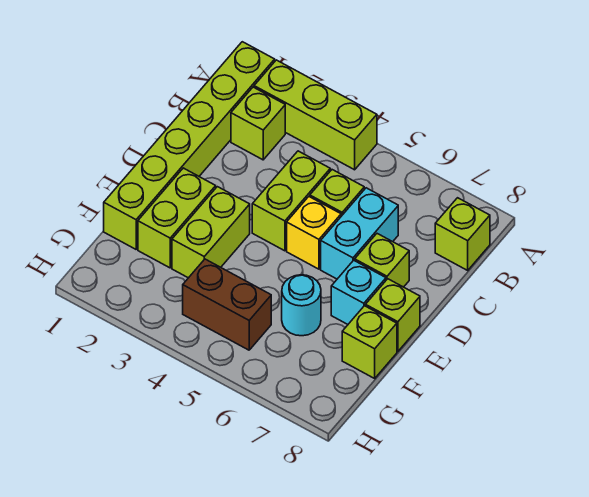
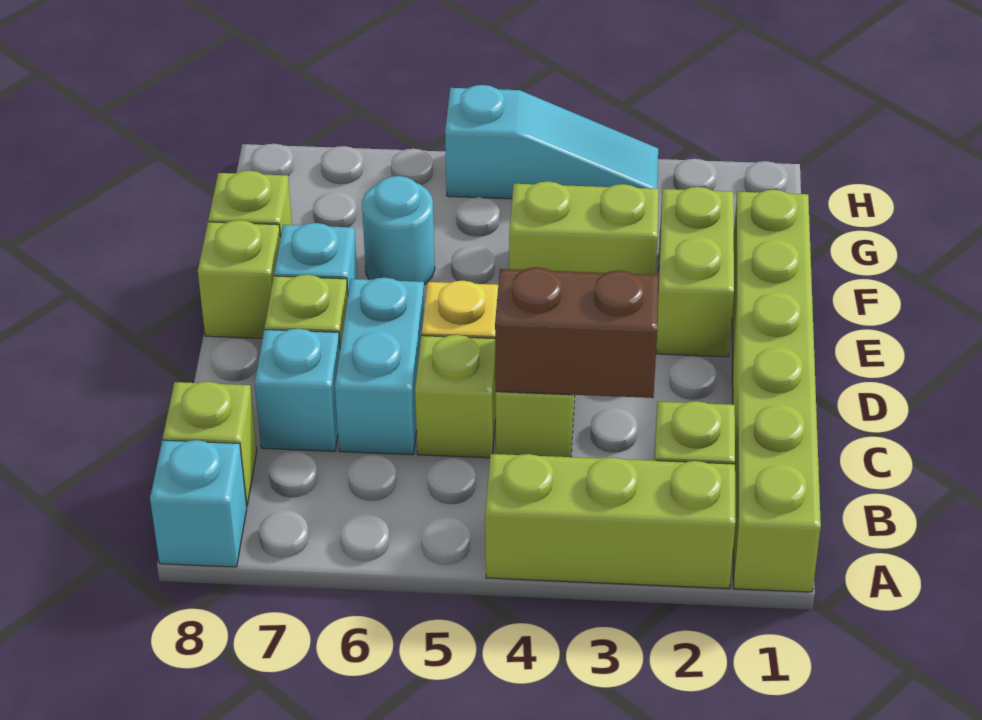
none -> cyan brick A8 level 1
none -> cyan brick C7 level 1
lime brick E3:F3 level 1 -> lime brick F3:F4 level 1
brown brick G4:G5 level 1 -> brown brick C3:C4 level 2
none -> cyan slope H3:H5 level 1 top 5

